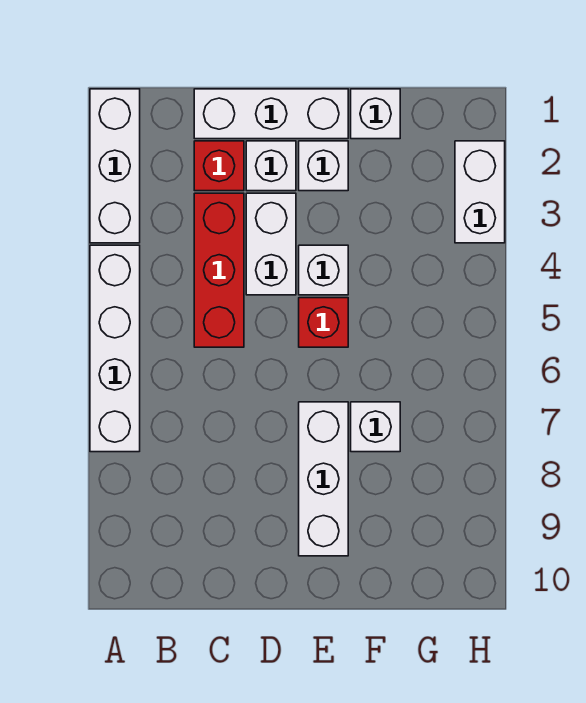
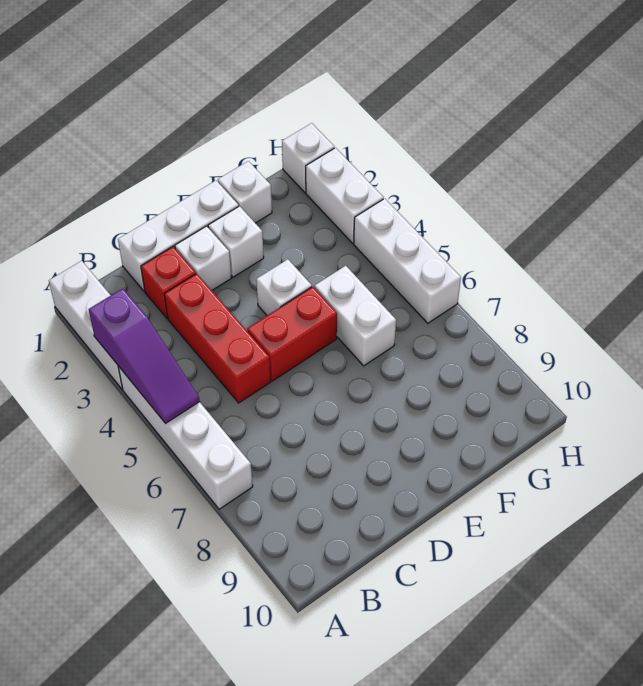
none -> purple slope A3:A5 level 2 top 3
white brick D3:D4 level 1 -> white brick F5:F6 level 1
red brick E5 level 1 -> red brick D5:E5 level 1
white brick E7:E9 level 1 -> white brick H4:H6 level 1
white brick F7 level 1 -> white brick H1 level 1

